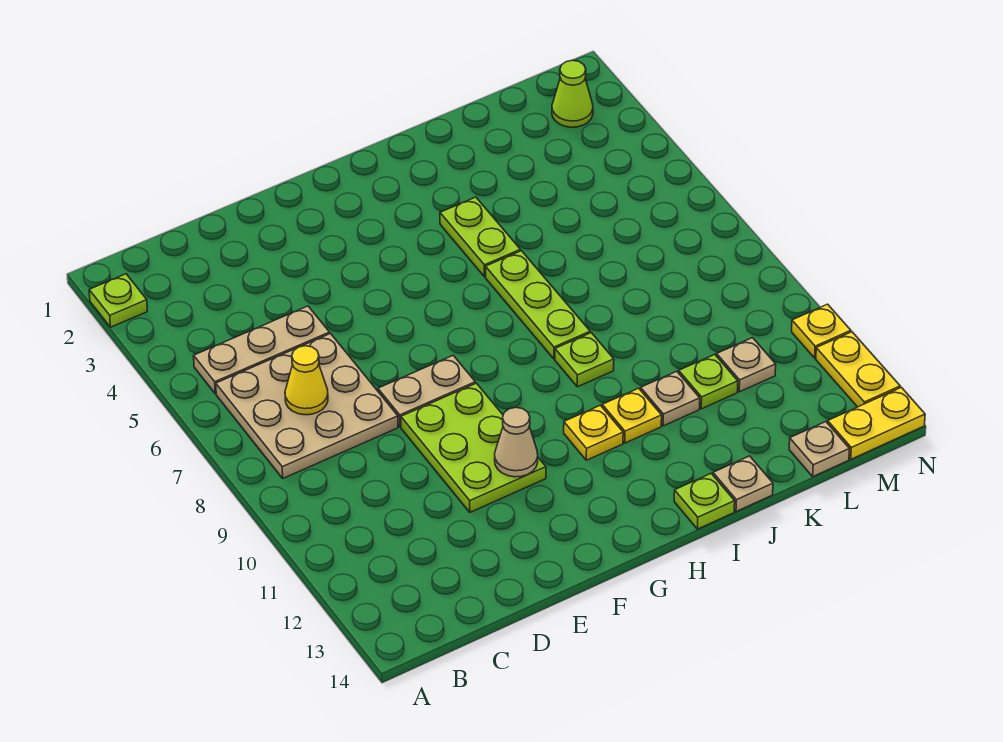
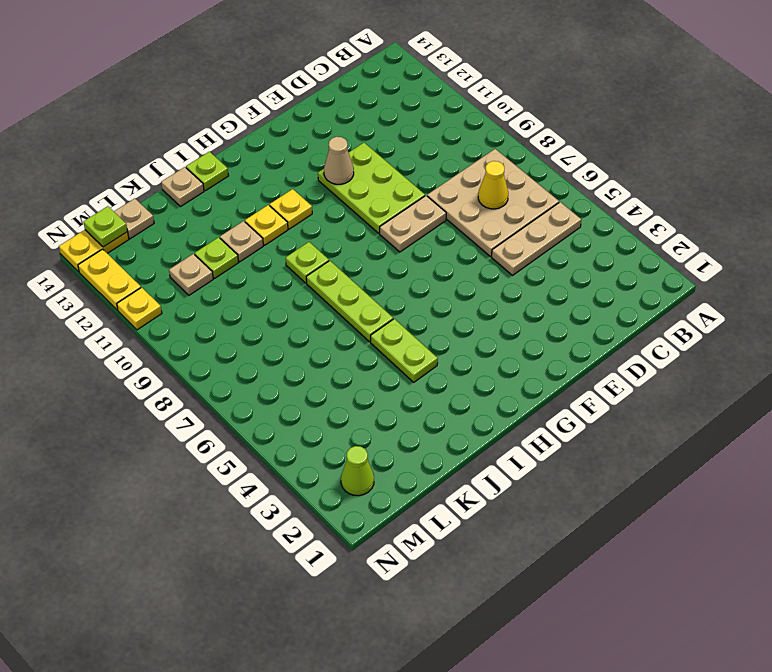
lime plate A2 level 1 -> lime plate M14 level 2

